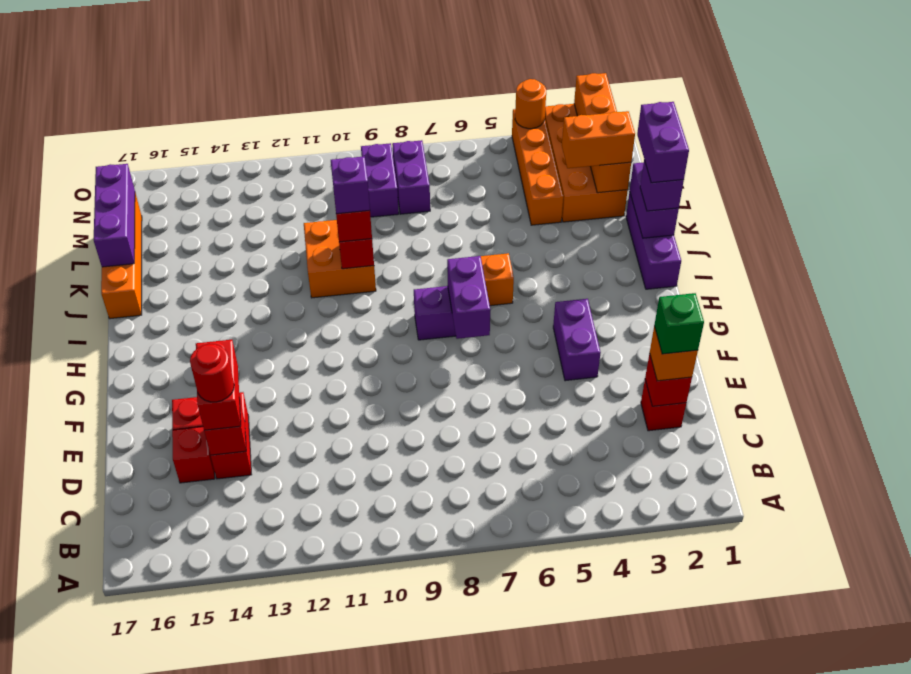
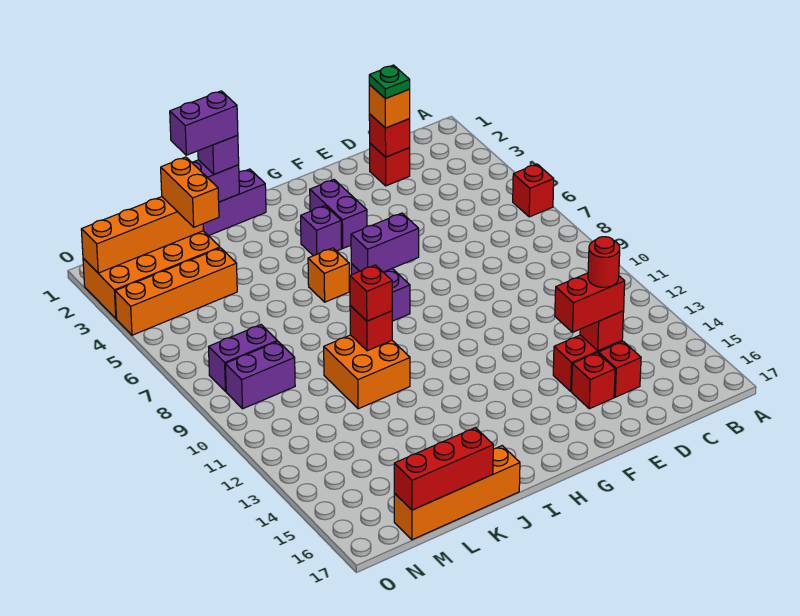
none -> red brick A6 level 1
green brick D2 level 4 -> green plate D2 level 4
purple brick F4:G4 level 1 -> purple brick G3:G4 level 1
purple brick J10 level 4 -> purple brick H4 level 1
purple brick K17:M17 level 2 -> red brick K17:M17 level 2
orange round brick O4 level 2 -> none

